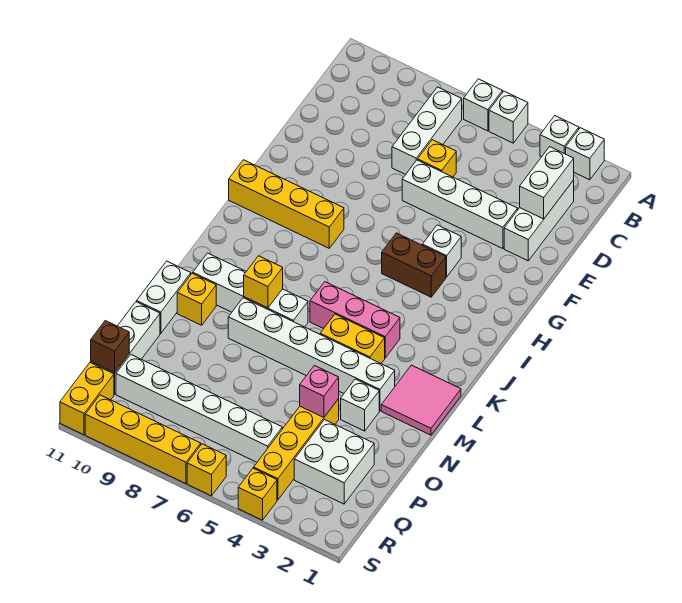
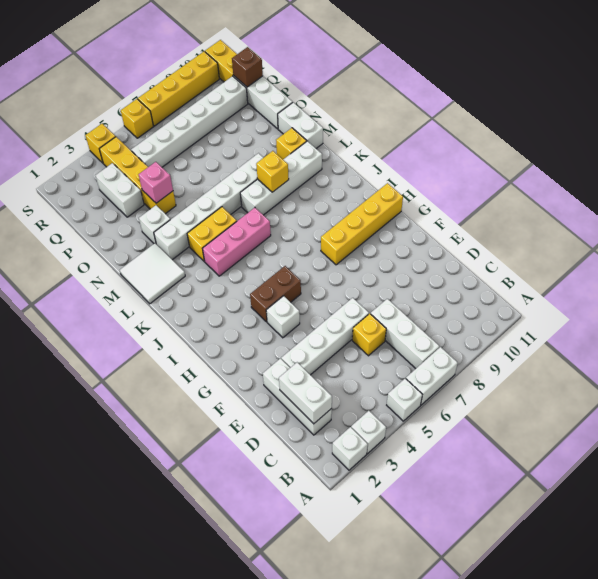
white brick A6 level 1 -> white brick A6:A7 level 1
pink tile L1:M2 level 1 -> white tile L1:M2 level 1
white brick P2:Q3 level 1 -> white brick P3:Q3 level 1

